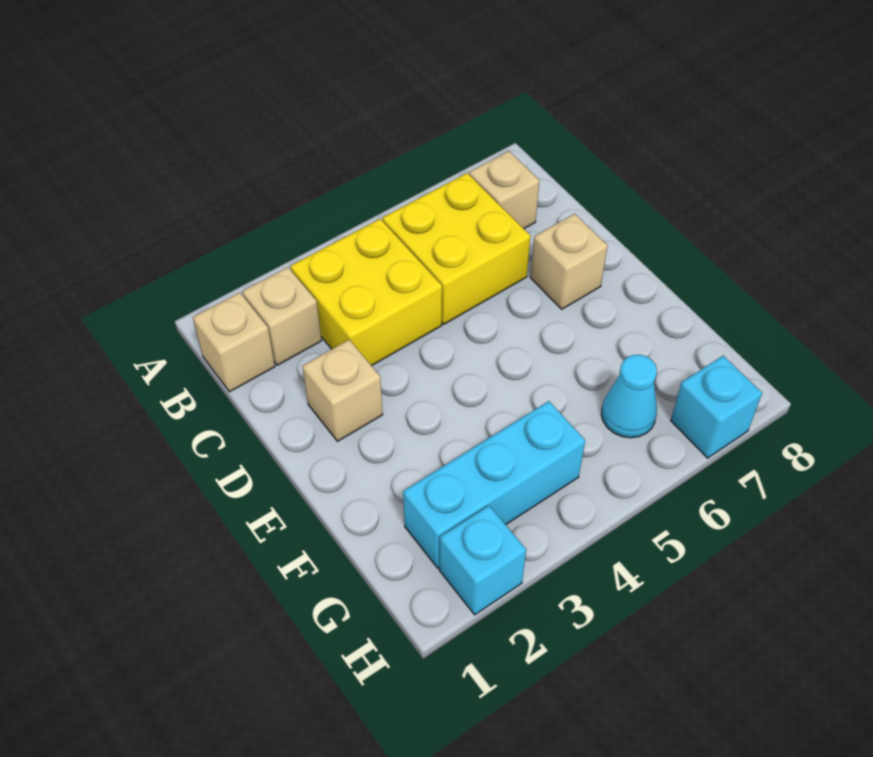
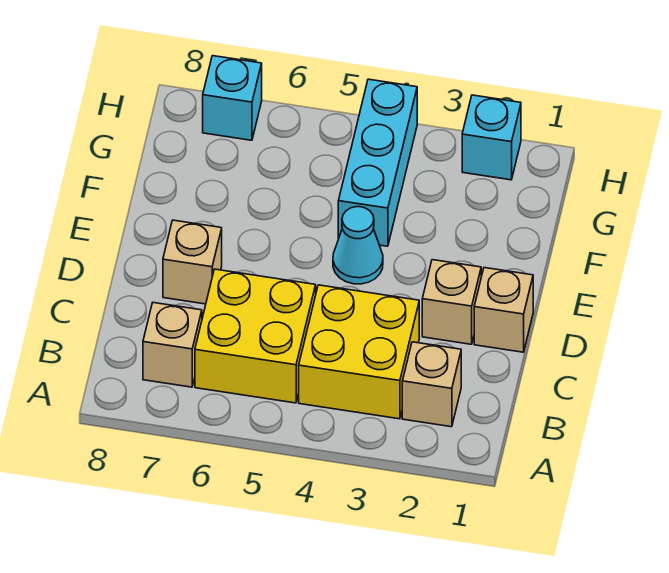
tan brick B1 level 1 -> tan brick D1 level 1
cyan brick G2:G4 level 1 -> cyan brick F4:H4 level 1
cyan cone G6 level 1 -> cyan cone E4 level 1

